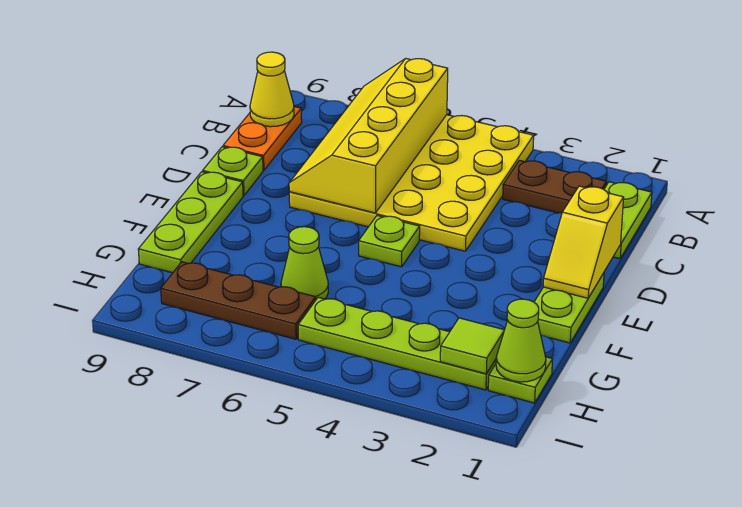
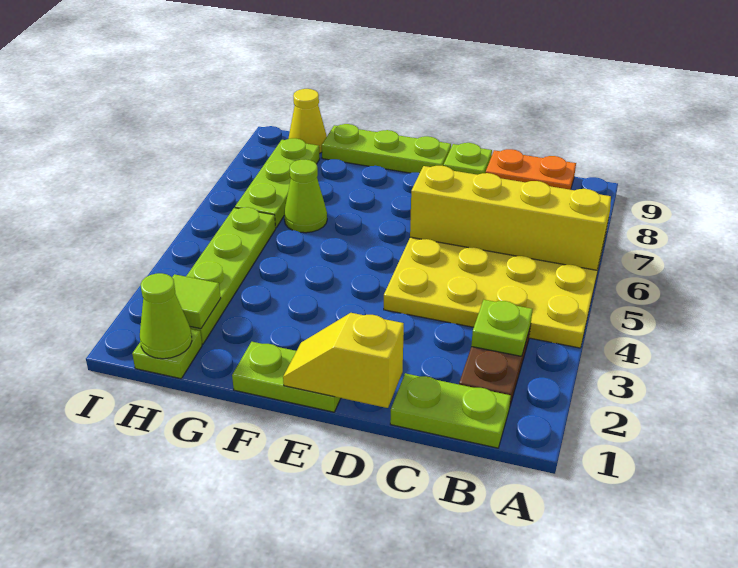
yellow cone B9 level 2 -> yellow cone H9 level 1
lime plate E5 level 1 -> lime plate B3 level 2
brown plate H6:H8 level 1 -> lime plate H6:H8 level 1

